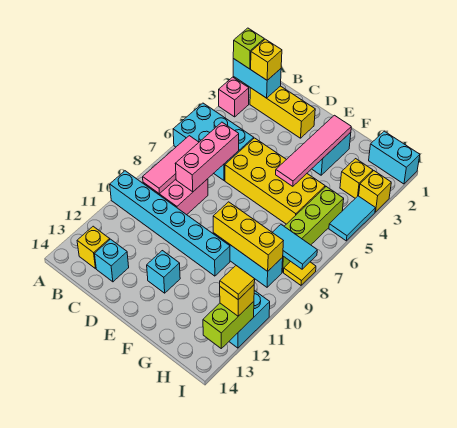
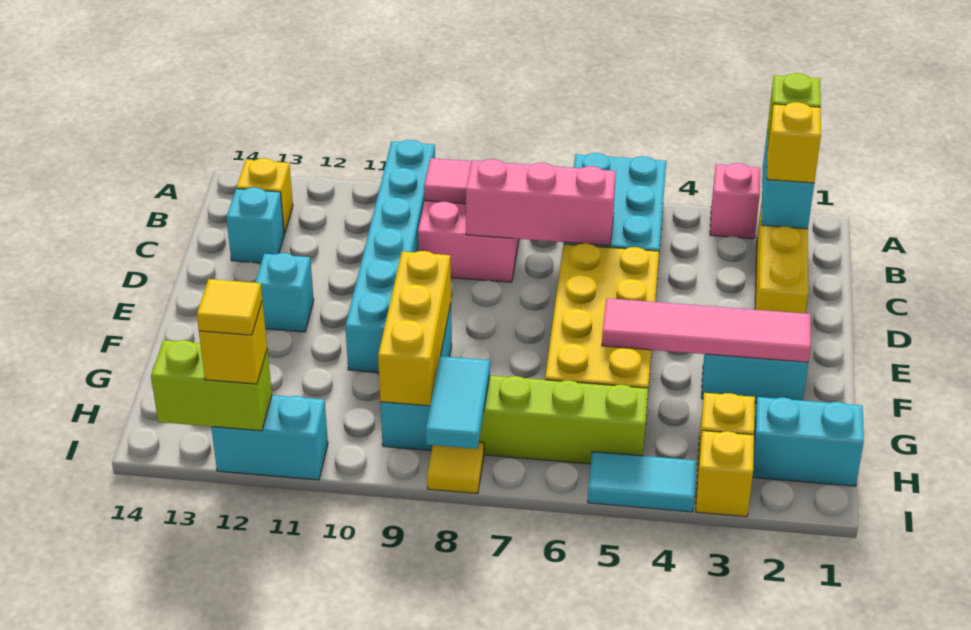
cyan brick H1:I1 level 1 -> cyan brick H1:H2 level 1

